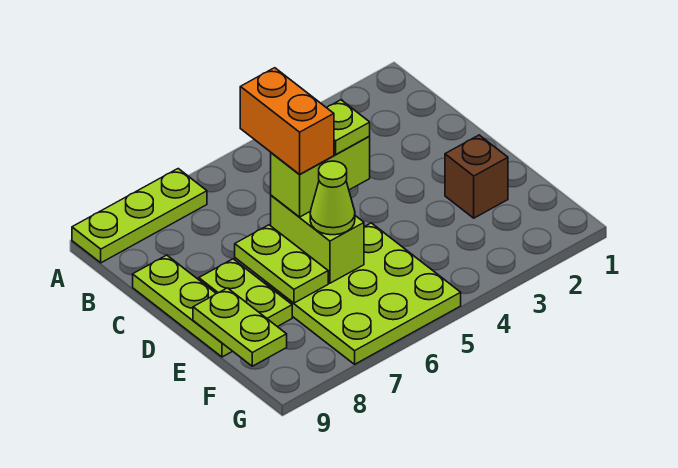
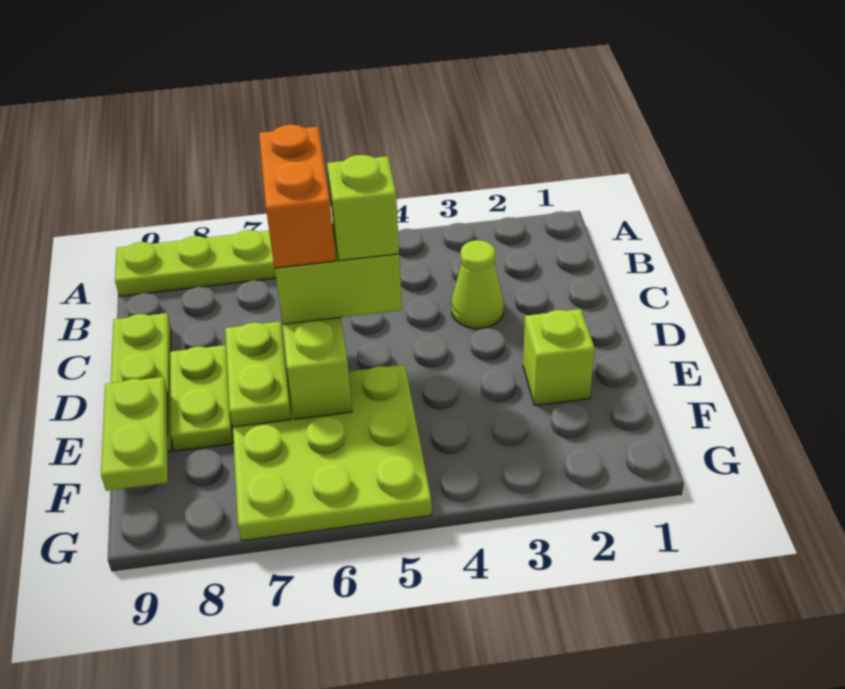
lime plate D5 level 4 -> lime brick D5 level 4
brown brick E2 level 1 -> lime brick E2 level 1
lime cone E6 level 3 -> lime cone C3 level 1

